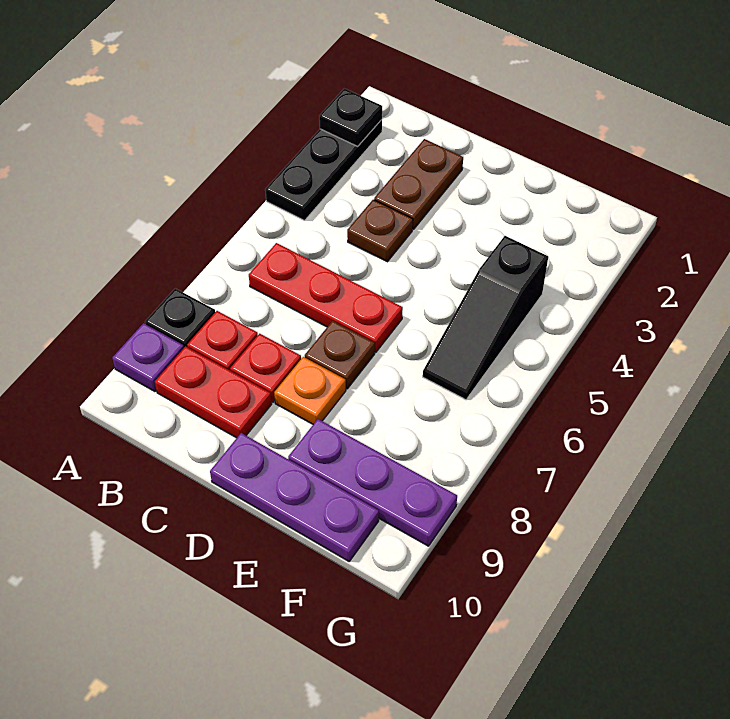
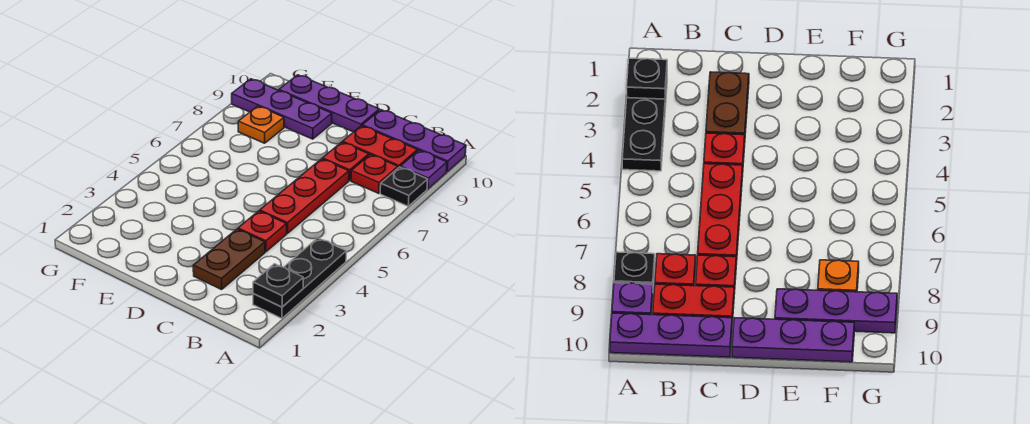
none -> purple plate A10:C10 level 1
red plate B6:D6 level 1 -> red plate C5:C7 level 1
brown plate C4 level 1 -> red plate C4 level 1
brown plate D7 level 1 -> none
orange plate D8 level 1 -> orange plate F8 level 1
black slope F4:F6 level 1 top 4 -> none

